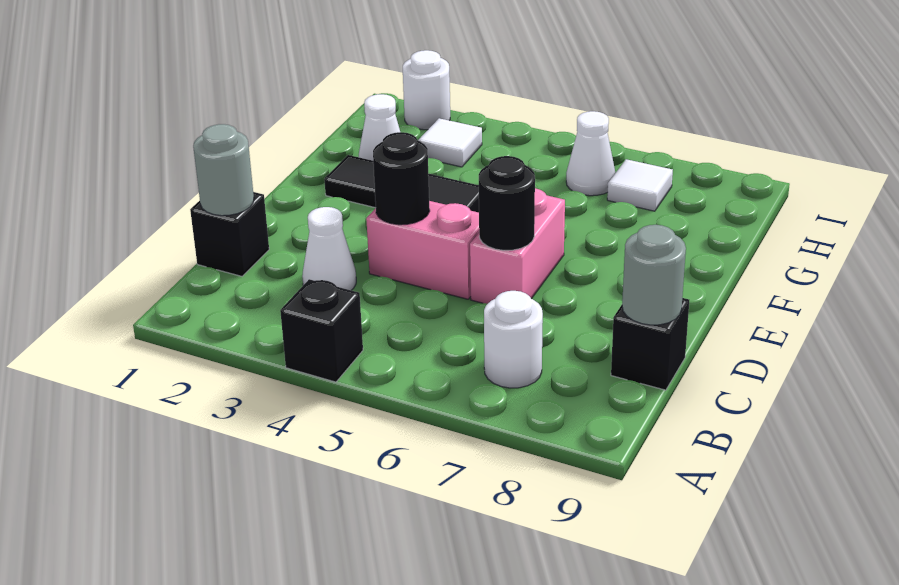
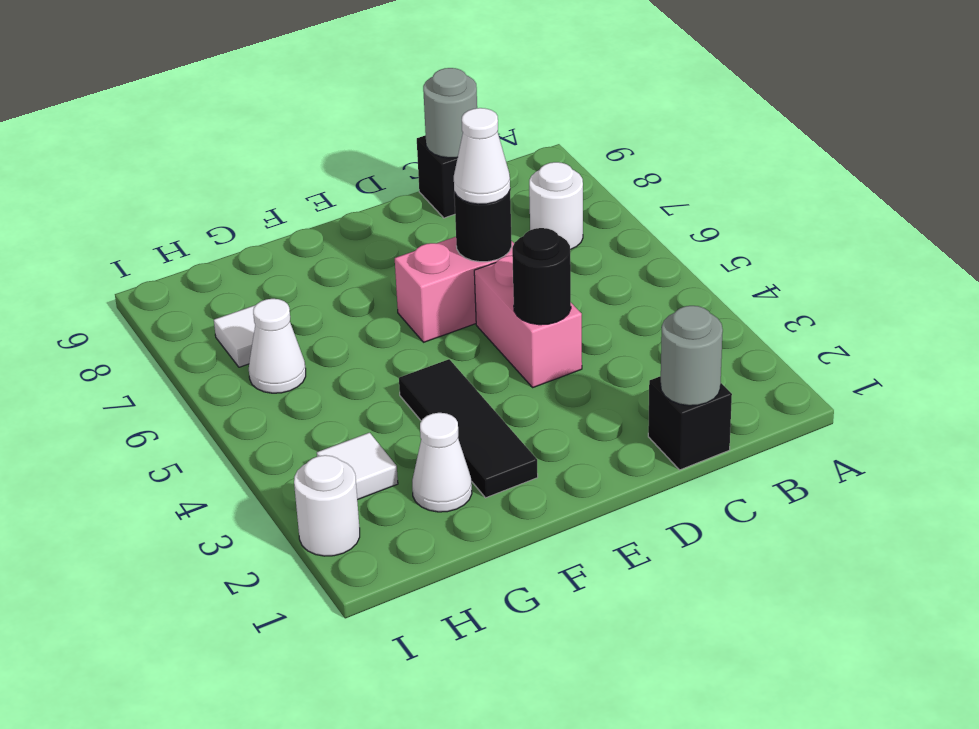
black brick A4 level 1 -> none
white cone C3 level 1 -> white cone D6 level 3

